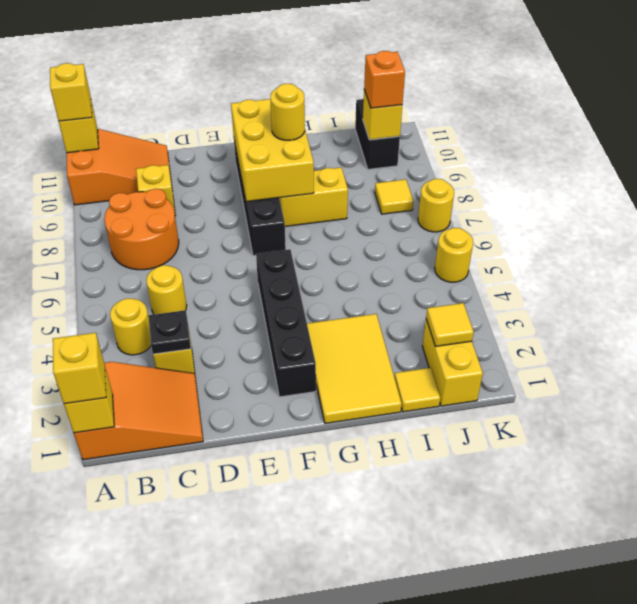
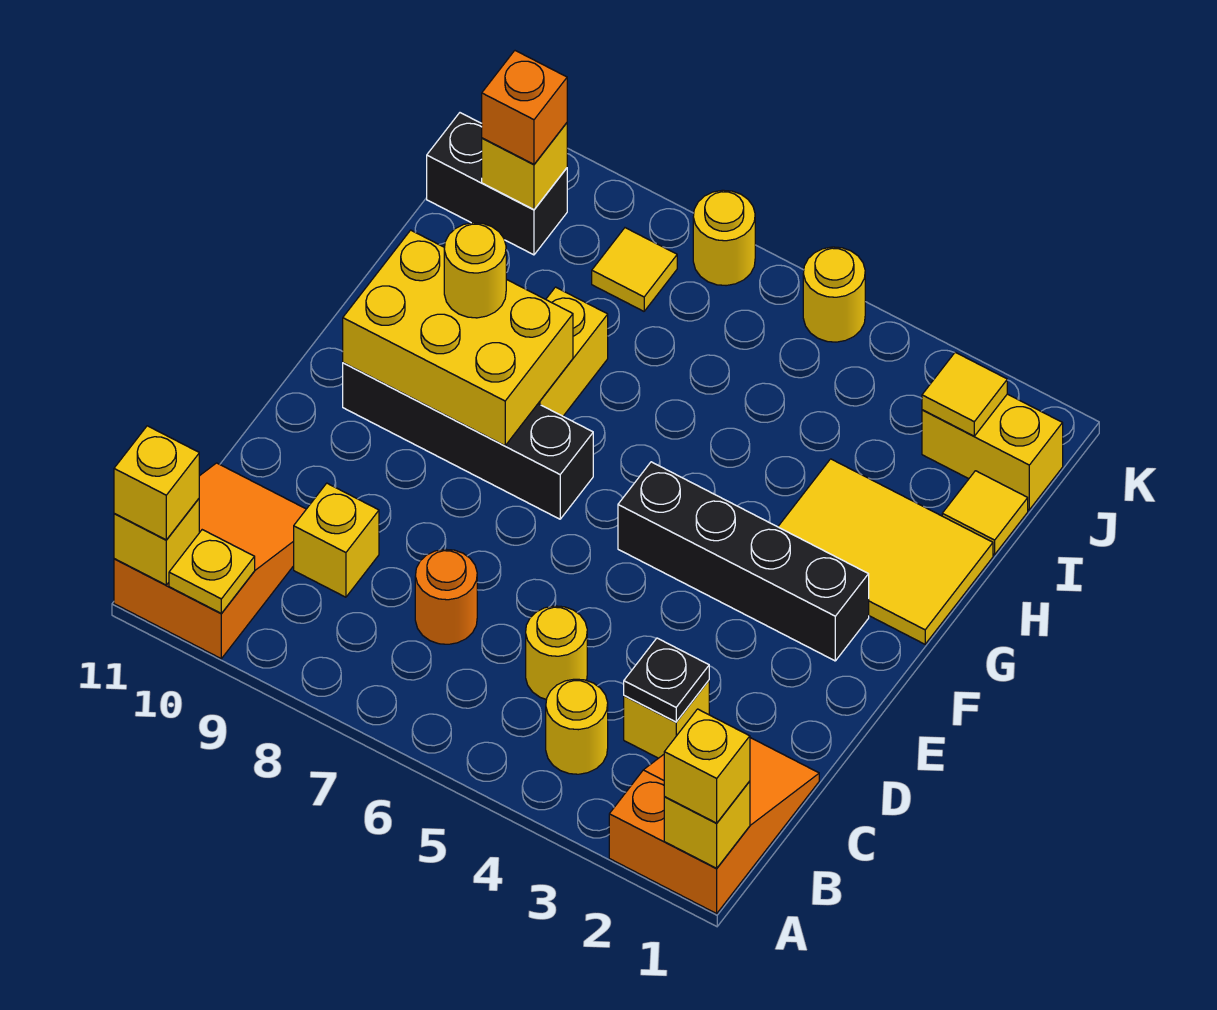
none -> yellow plate A10 level 2
orange round brick B7:C8 level 1 -> orange round brick C7 level 1

